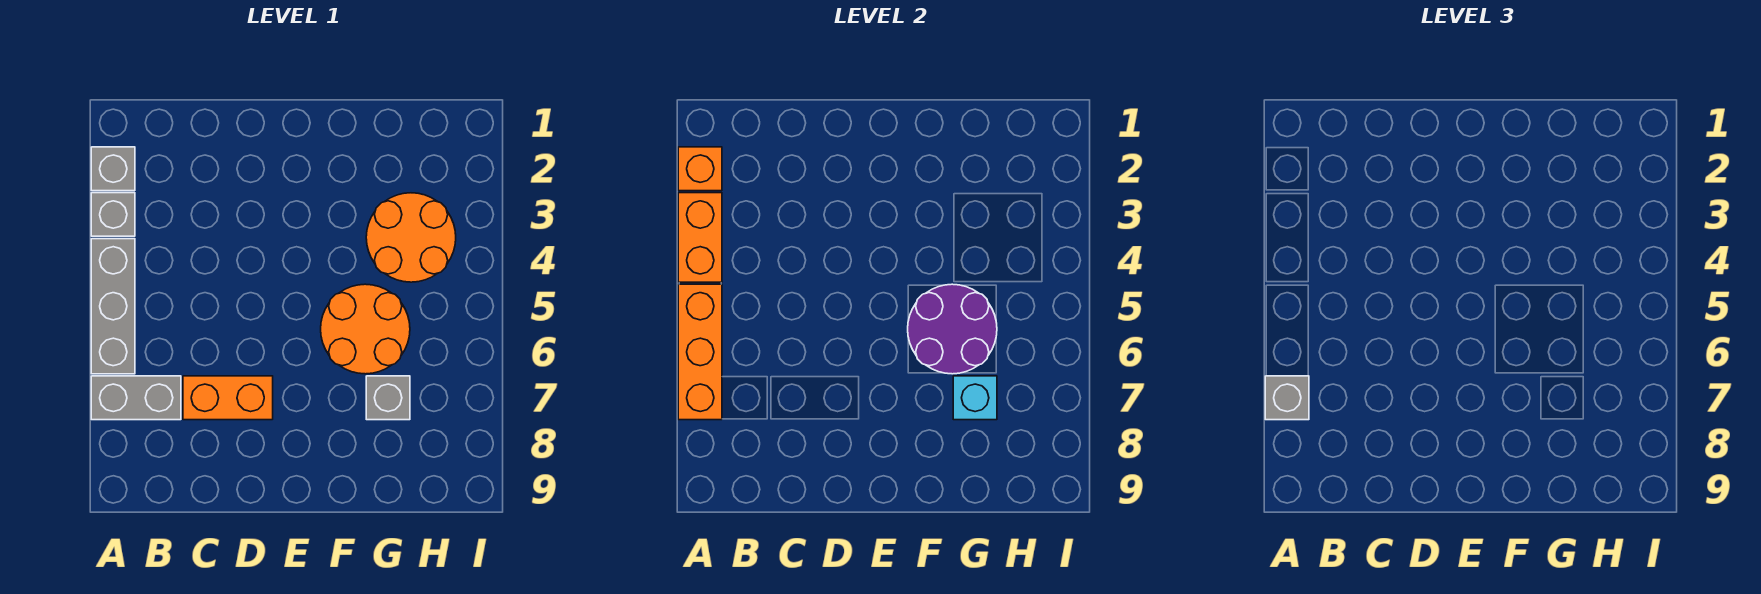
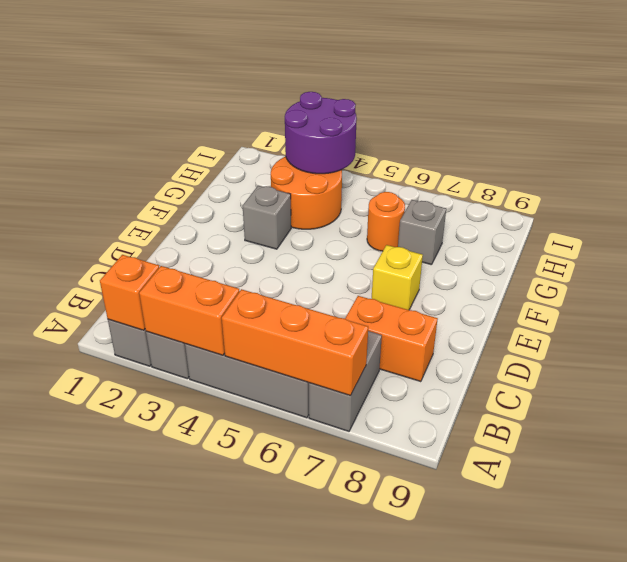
grey brick A7 level 3 -> grey brick F3 level 1
orange brick C7:D7 level 1 -> orange brick C7:C8 level 1
none -> yellow brick E7 level 1
orange round brick F5:G6 level 1 -> orange round brick G6 level 1
purple round brick F5:G6 level 2 -> purple round brick H3:I4 level 2
cyan brick G7 level 2 -> none

